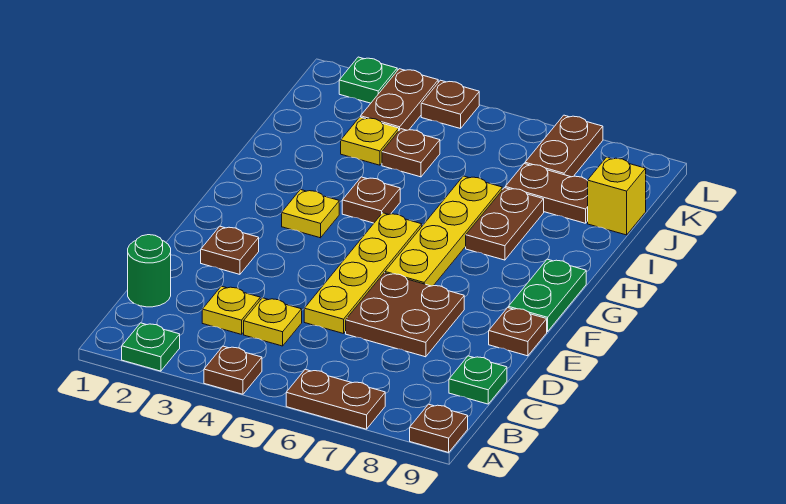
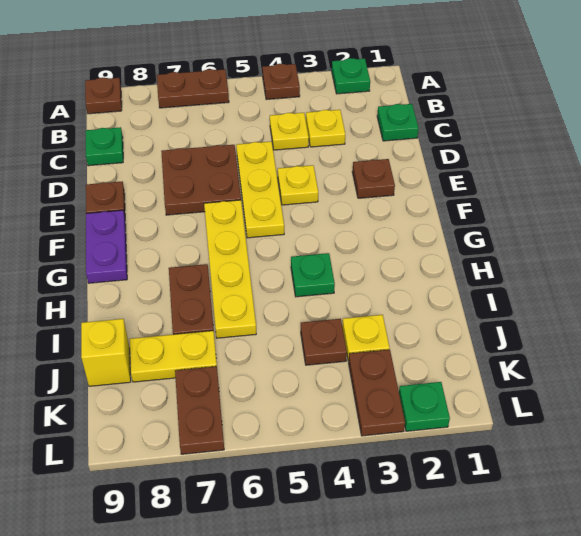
green round brick C1 level 1 -> green plate C1 level 1
yellow plate D5:G5 level 1 -> yellow plate D5:F5 level 1
green plate F9:G9 level 1 -> purple plate F9:G9 level 1
yellow plate G3 level 1 -> yellow plate E4 level 1
brown plate H4 level 1 -> green plate H4 level 1
brown plate J7:J8 level 1 -> yellow plate J7:J8 level 1
brown plate L4 level 1 -> none

